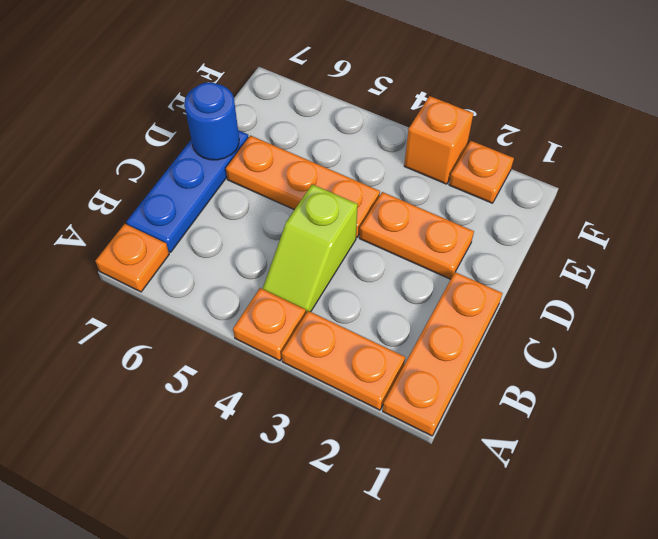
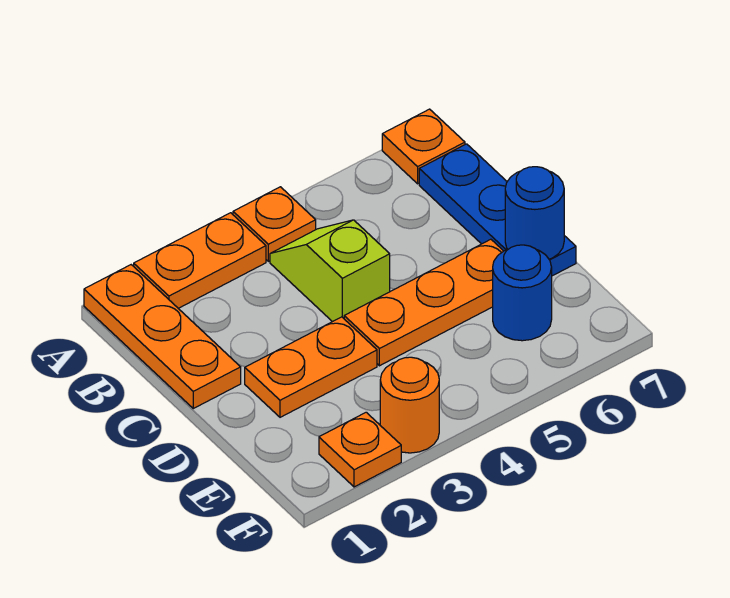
none -> blue round brick E6 level 1
orange brick F3 level 1 -> orange round brick F3 level 1

